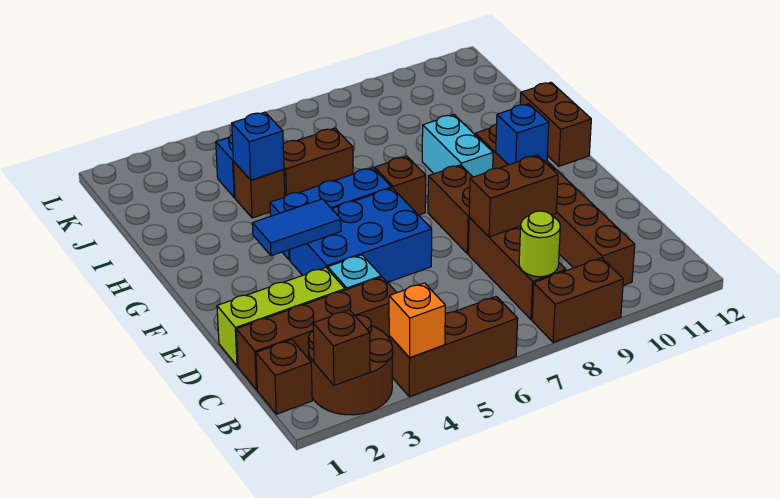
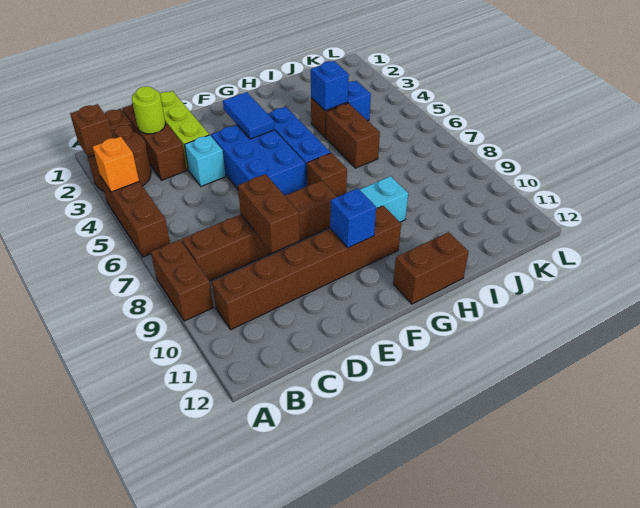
lime round brick B8 level 2 -> lime round brick C2 level 2
brown brick C1:C4 level 1 -> brown brick C1:C3 level 1

